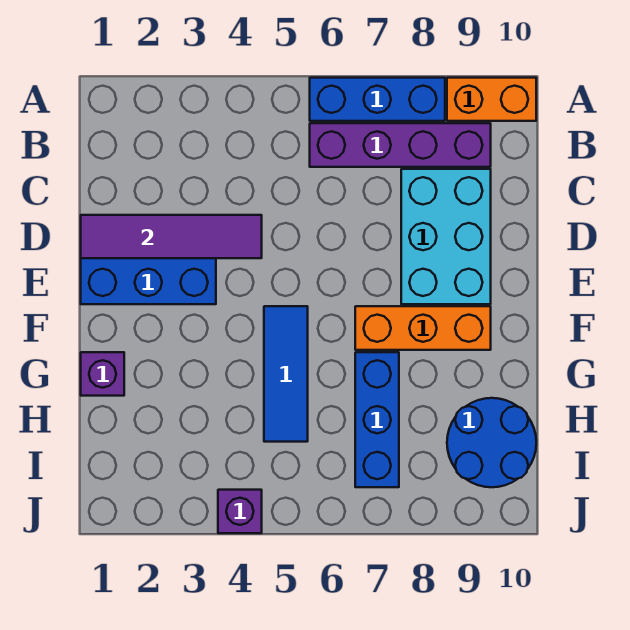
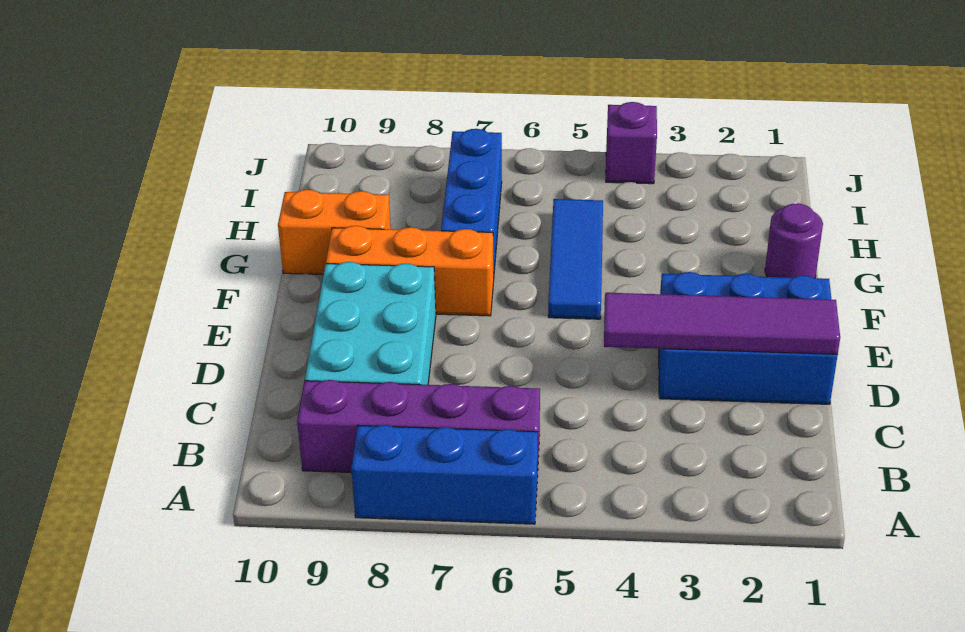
orange brick A9:A10 level 1 -> orange brick G9:G10 level 1
purple brick G1 level 1 -> purple round brick G1 level 1
blue round brick H9:I10 level 1 -> none

